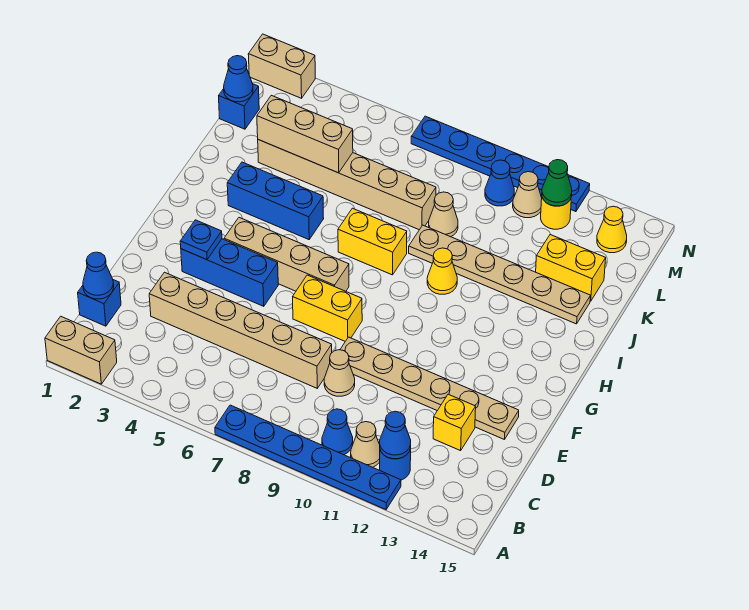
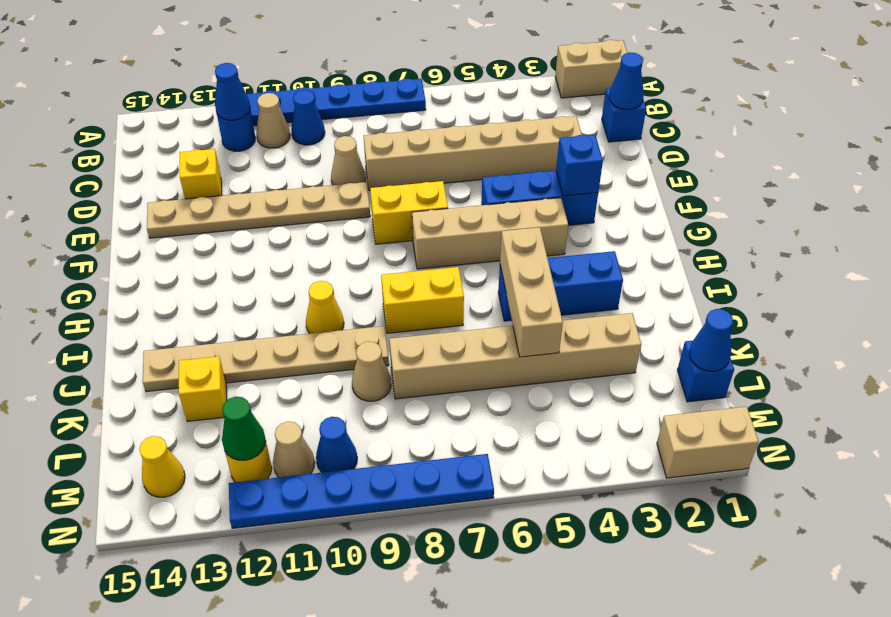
blue plate F3 level 2 -> blue brick F3 level 2
tan brick K3:K5 level 2 -> tan brick I5:K5 level 2
yellow brick K13:K14 level 1 -> yellow brick K13 level 1

